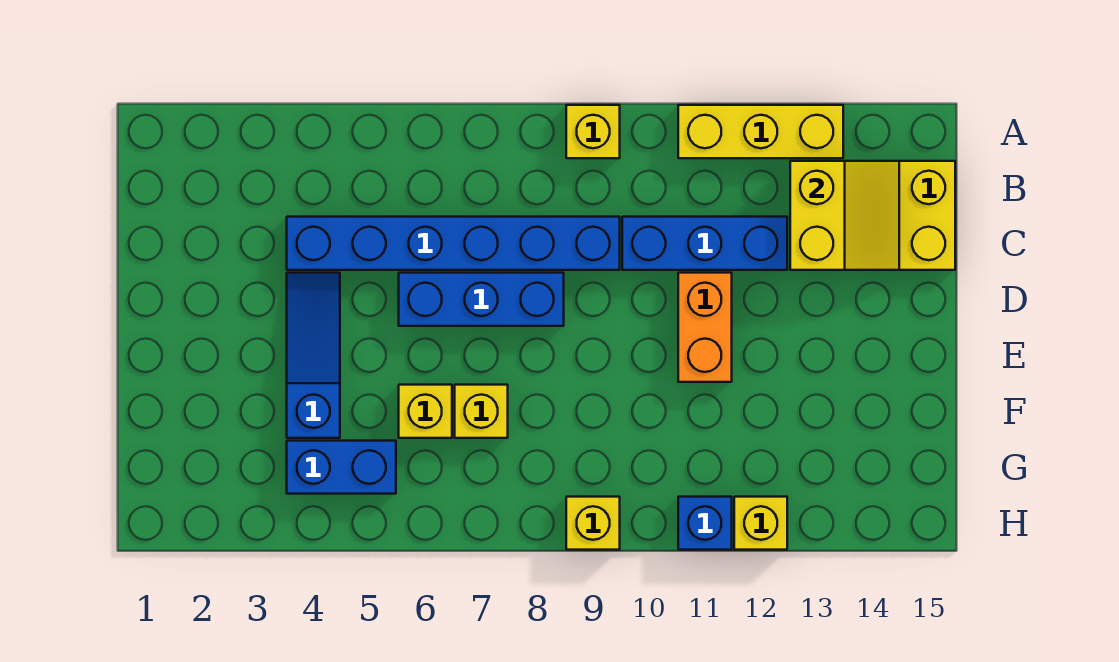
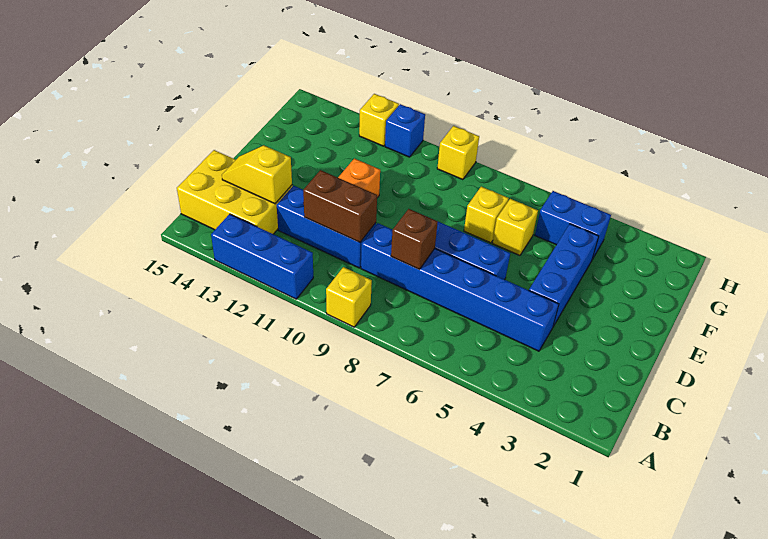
yellow brick A11:A13 level 1 -> blue brick A11:A13 level 1
yellow slope B13:C14 level 2 top 13 -> yellow slope C13:C14 level 2 top 13
none -> brown brick C8 level 2
none -> brown brick C10:C11 level 2
blue slope D4:F4 level 1 top F -> blue brick D4:F4 level 1

